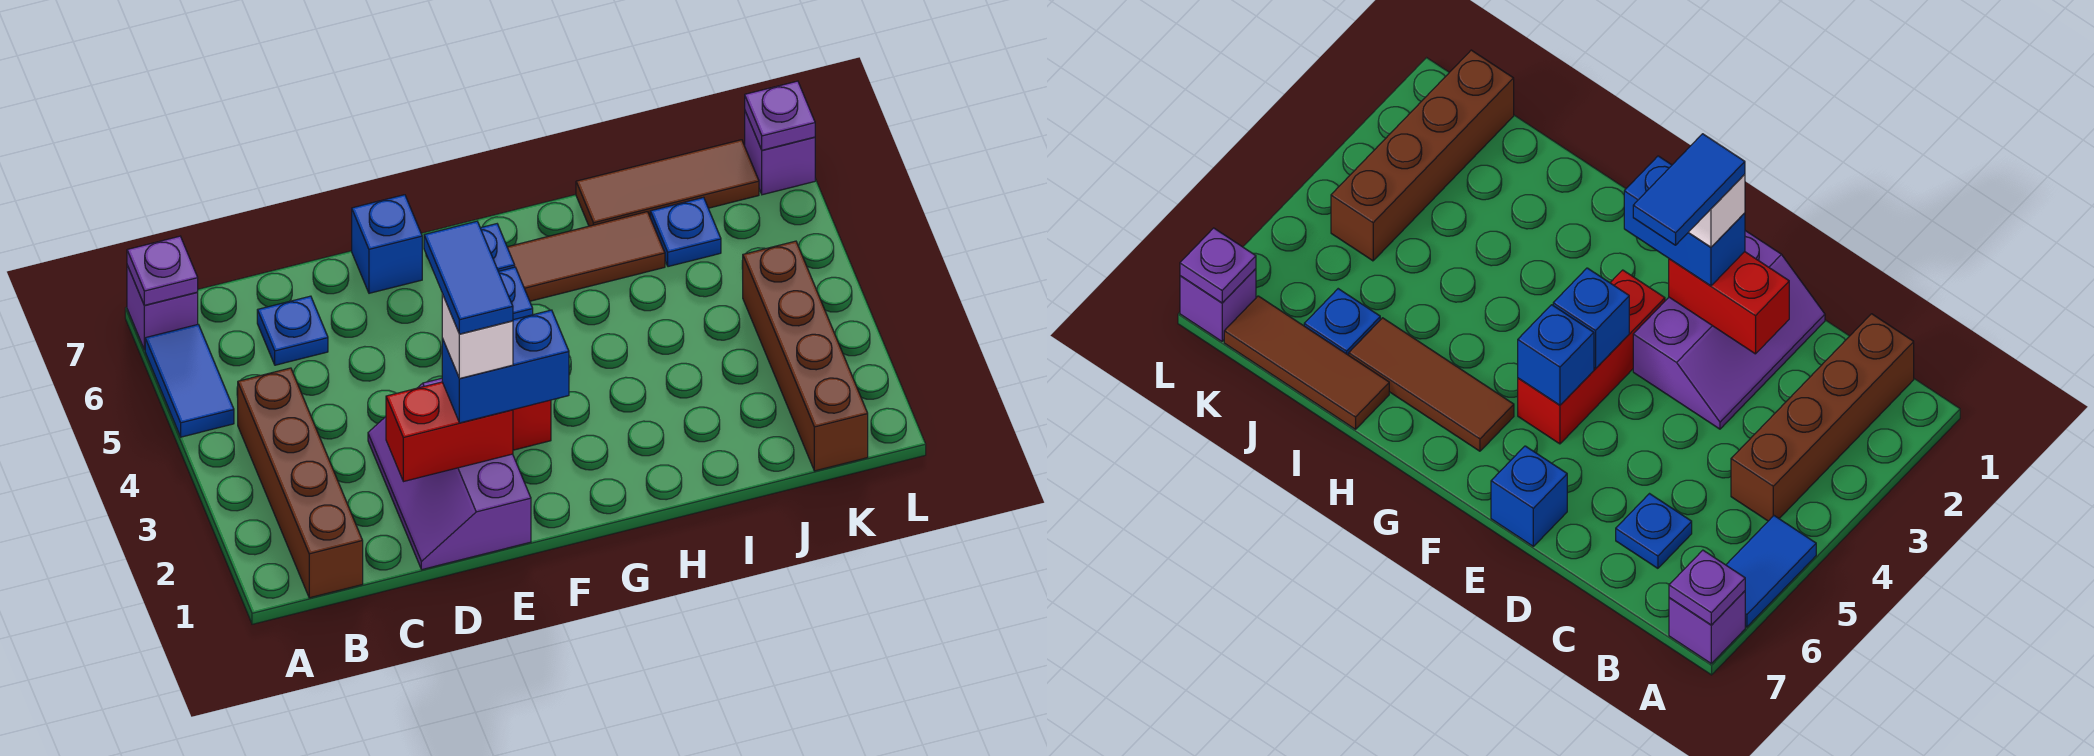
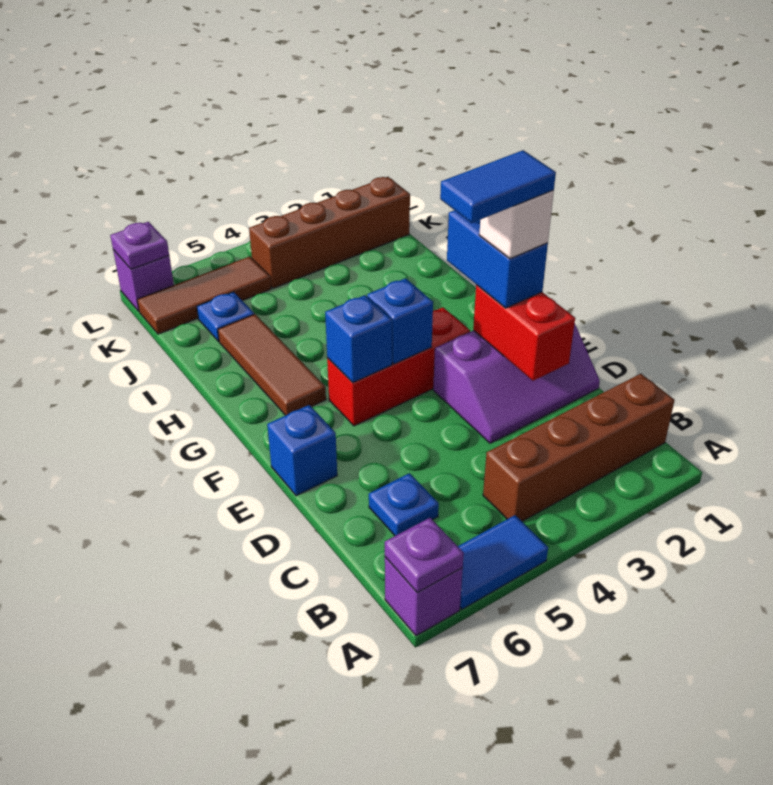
brown tile I7:K7 level 1 -> brown tile K5:K7 level 1

